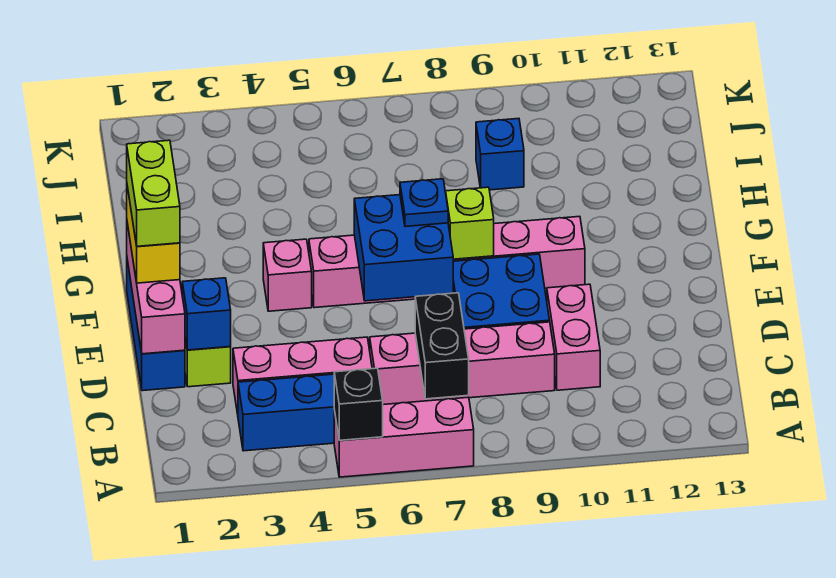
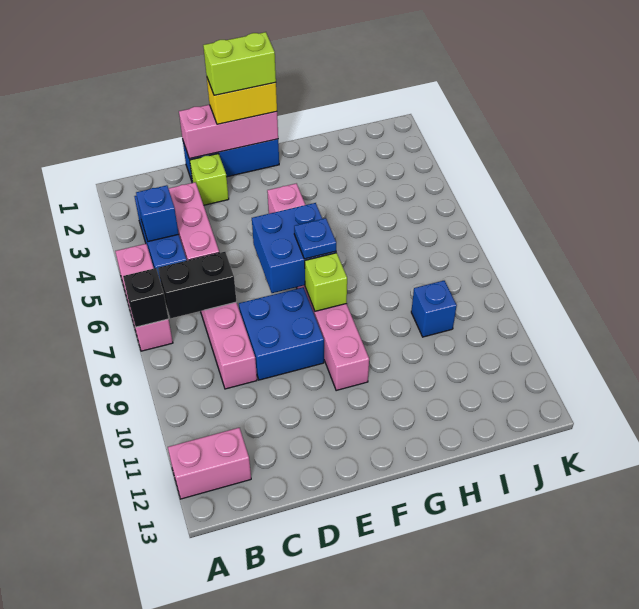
black brick A5 level 2 -> black brick A7 level 2
pink brick C10:D10 level 1 -> pink brick A12:B12 level 1
blue brick D2 level 2 -> blue brick B4 level 2

